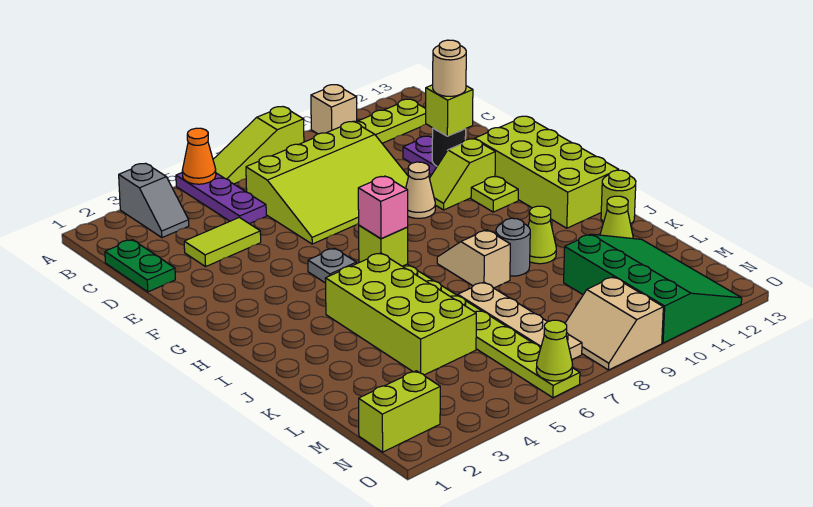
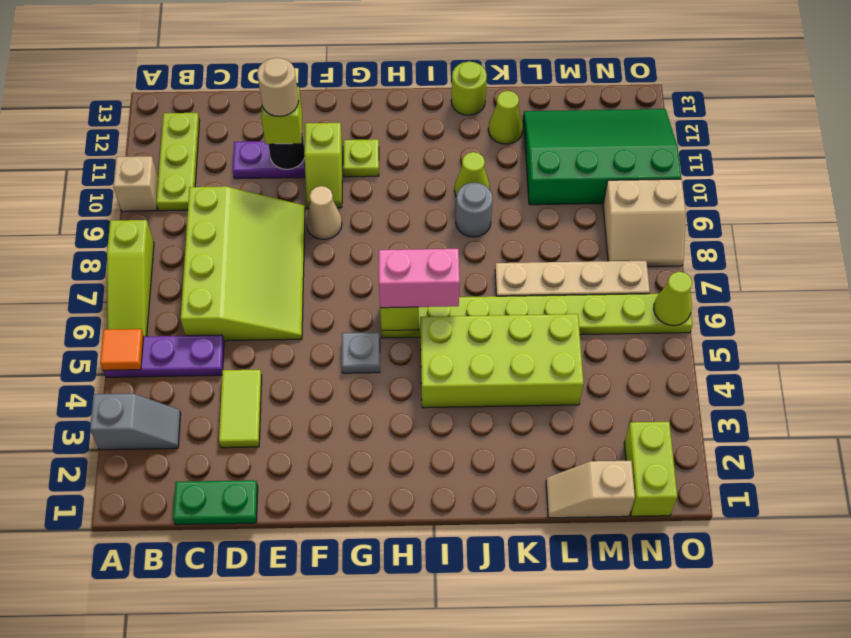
orange cone A5 level 2 -> orange tile A5 level 2
lime brick F12:I13 level 1 -> none
pink brick H6 level 3 -> pink brick H6:I6 level 3
tan slope I8:J8 level 1 top J -> tan slope L1:M1 level 1 top M

